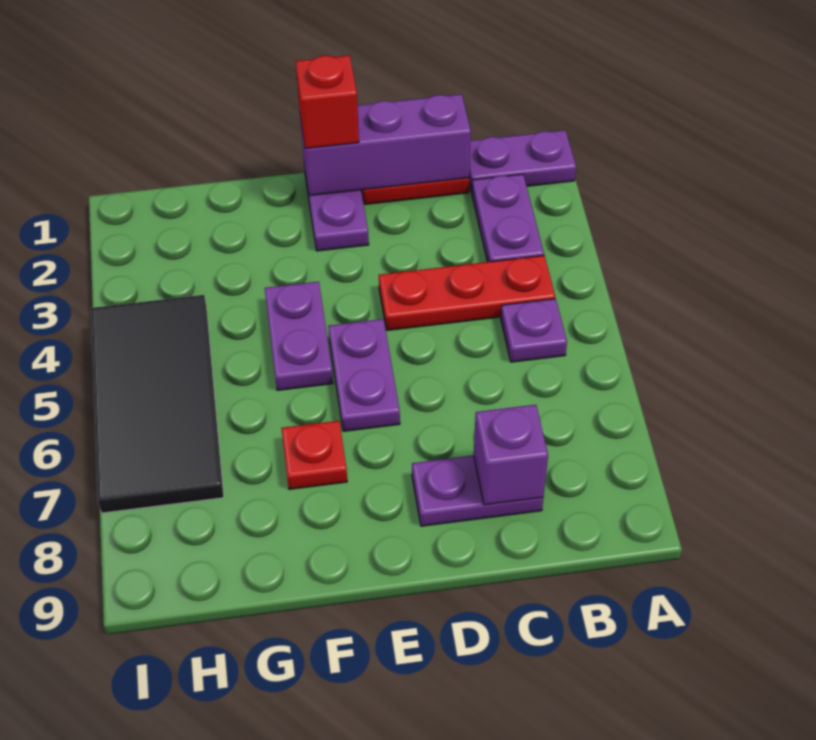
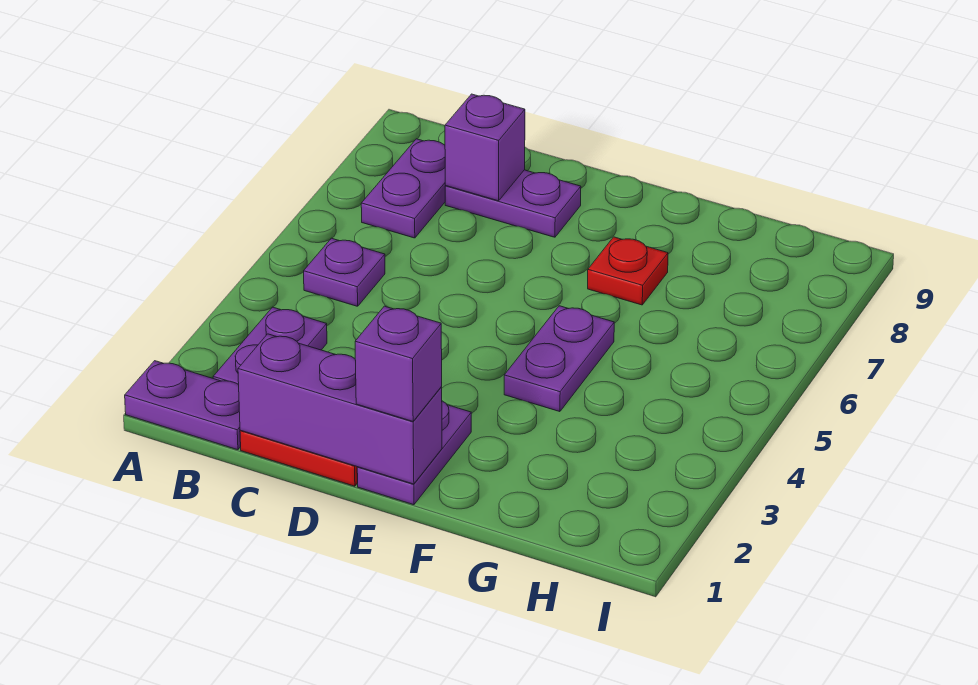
red plate B4:D4 level 1 -> none
red brick E1 level 3 -> purple brick E1 level 3
purple plate E5:E6 level 1 -> purple plate B7:B8 level 1
black tile H4:I7 level 1 -> none

